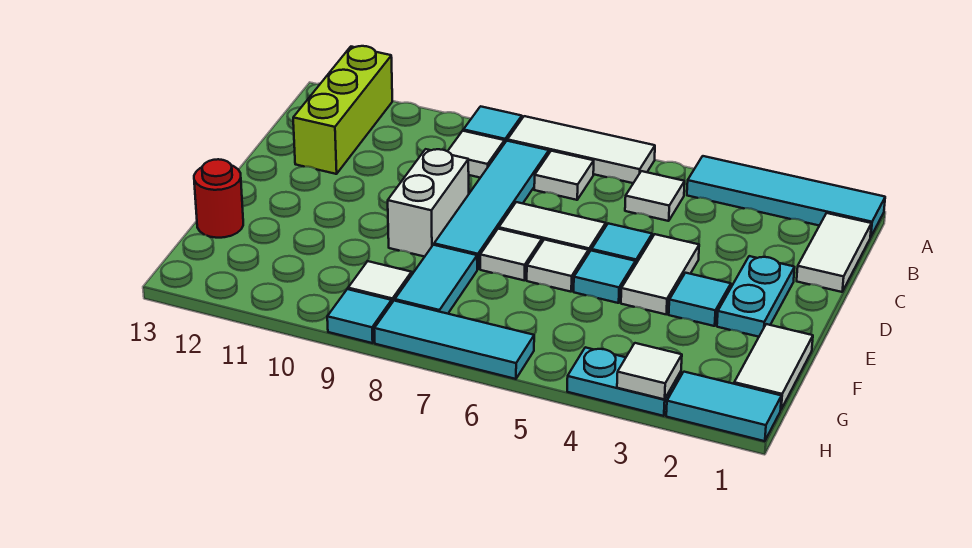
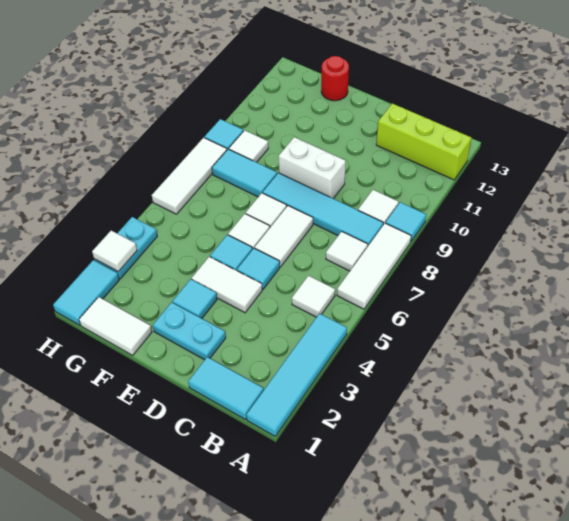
white tile B1:C1 level 1 -> cyan tile B1:C1 level 1
cyan tile H6:H8 level 1 -> white tile H6:H8 level 1

